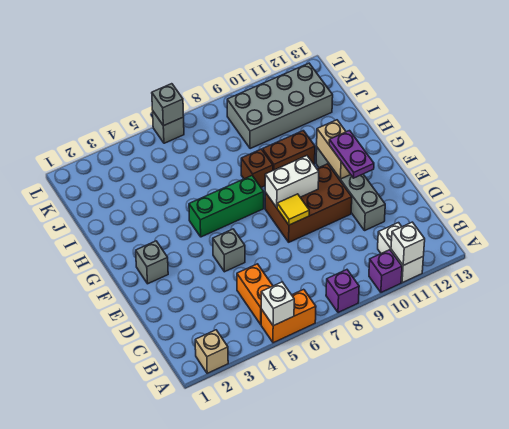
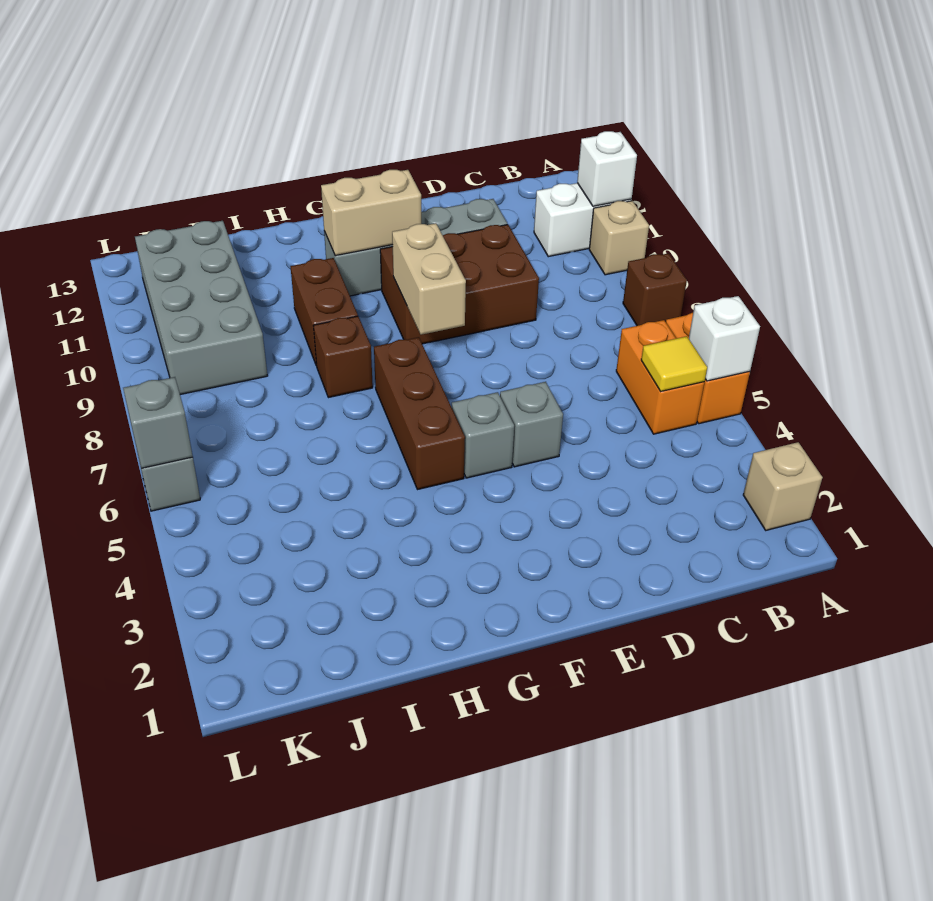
purple brick A8 level 1 -> brown brick A8 level 1
purple brick A10 level 1 -> tan brick A10 level 1
orange brick B5:C5 level 1 -> orange brick B5:B6 level 1
brown brick E8:F10 level 1 -> brown brick D9:F10 level 1
yellow tile E8 level 2 -> yellow tile B5 level 2
purple plate E11:F11 level 3 -> none
grey brick F2 level 1 -> grey brick F5 level 1
white brick F8:F9 level 2 -> tan brick F8:F9 level 2
green brick G5:G7 level 1 -> brown brick G5:G7 level 1

